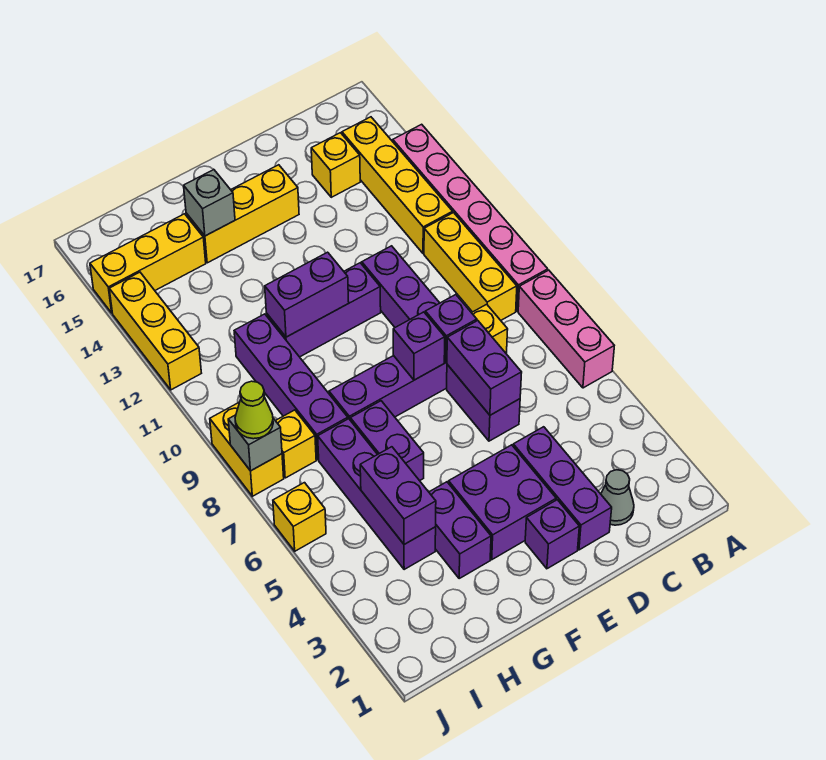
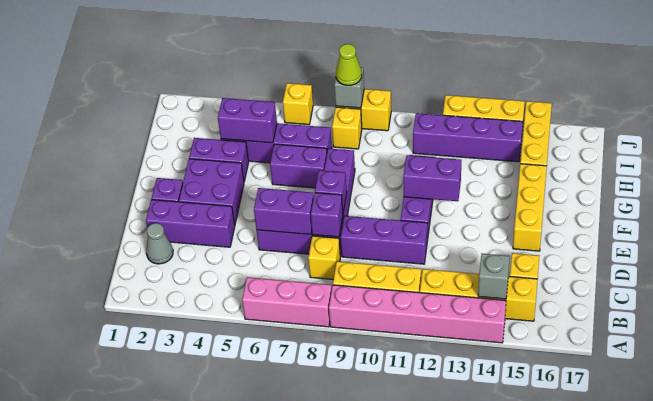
purple brick F11:G11 level 2 -> purple brick F11:F12 level 2
grey brick G15 level 2 -> grey brick B14 level 2
purple brick H8:H11 level 1 -> purple brick I11:I14 level 1

